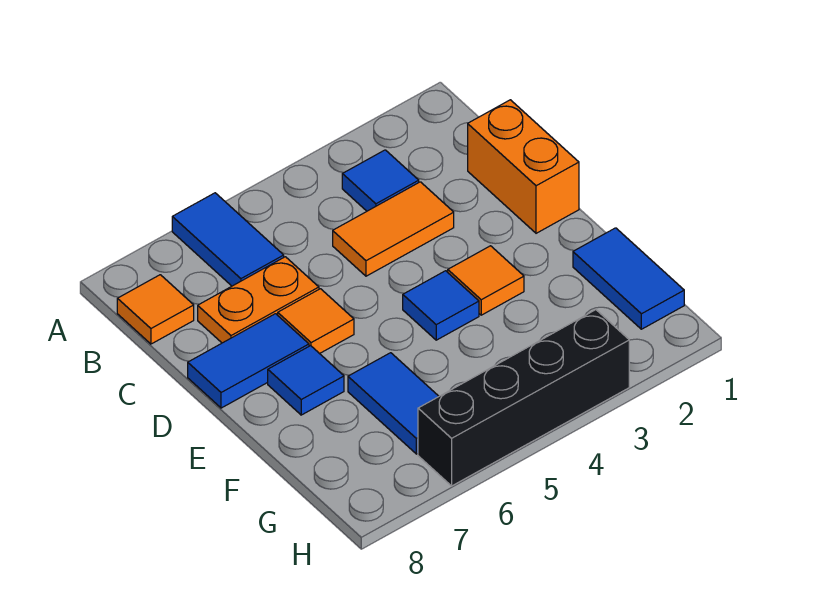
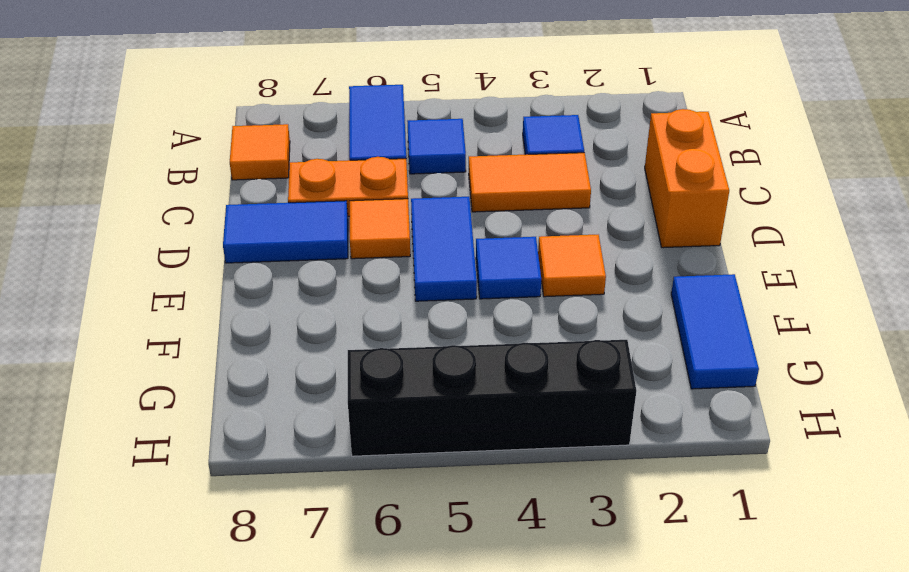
blue tile E7 level 1 -> blue tile B5 level 1
blue tile F6:G6 level 1 -> blue tile D5:E5 level 1

